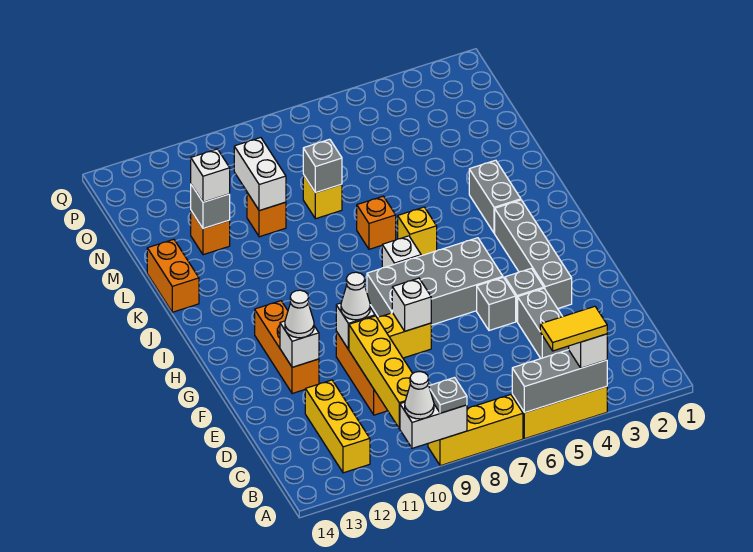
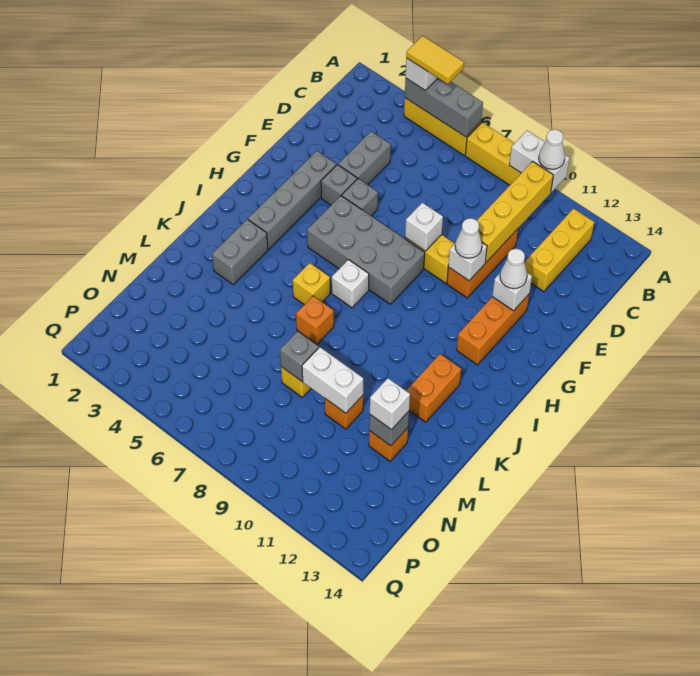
grey plate A9 level 3 -> none
orange brick K14:L14 level 1 -> orange brick J12:K12 level 1
white brick M10:N10 level 2 -> white brick M9:M10 level 2

